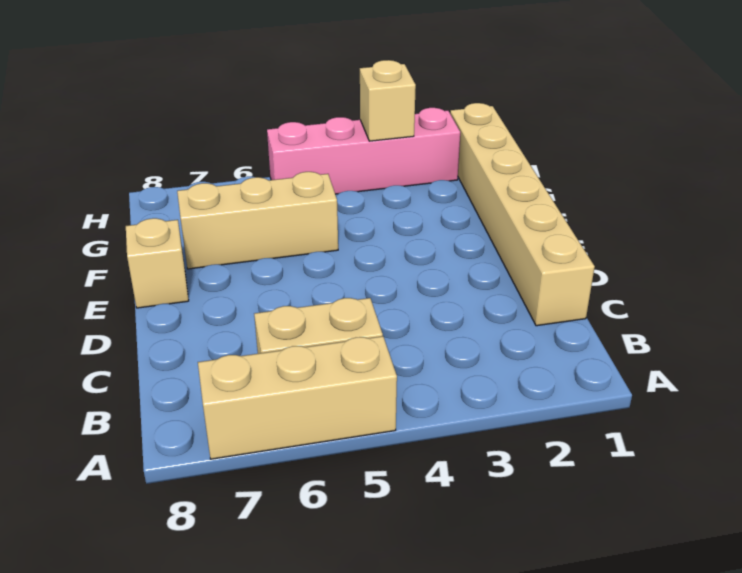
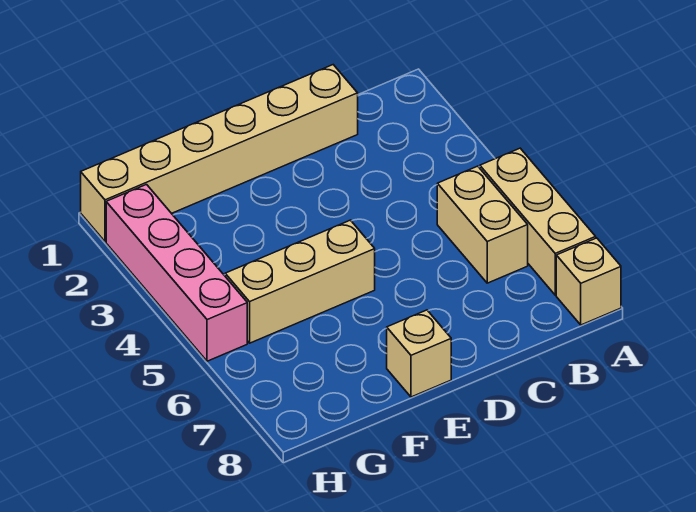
tan brick F5:F7 level 1 -> tan brick E5:G5 level 1
tan brick H3 level 2 -> tan brick A8 level 1

